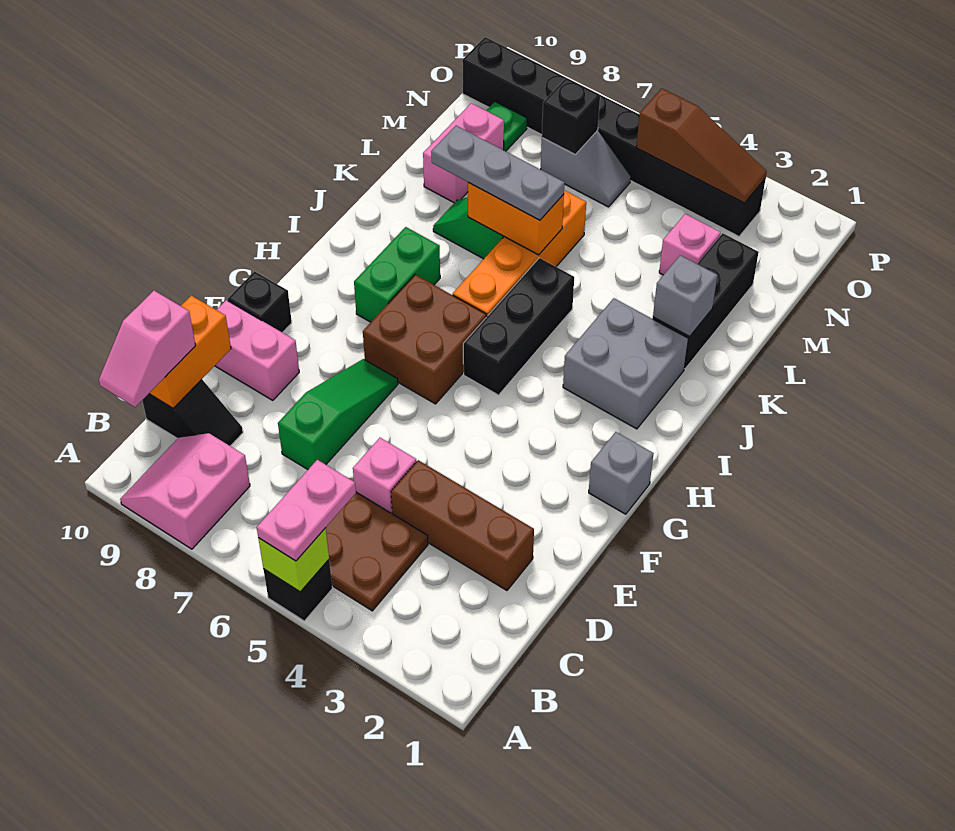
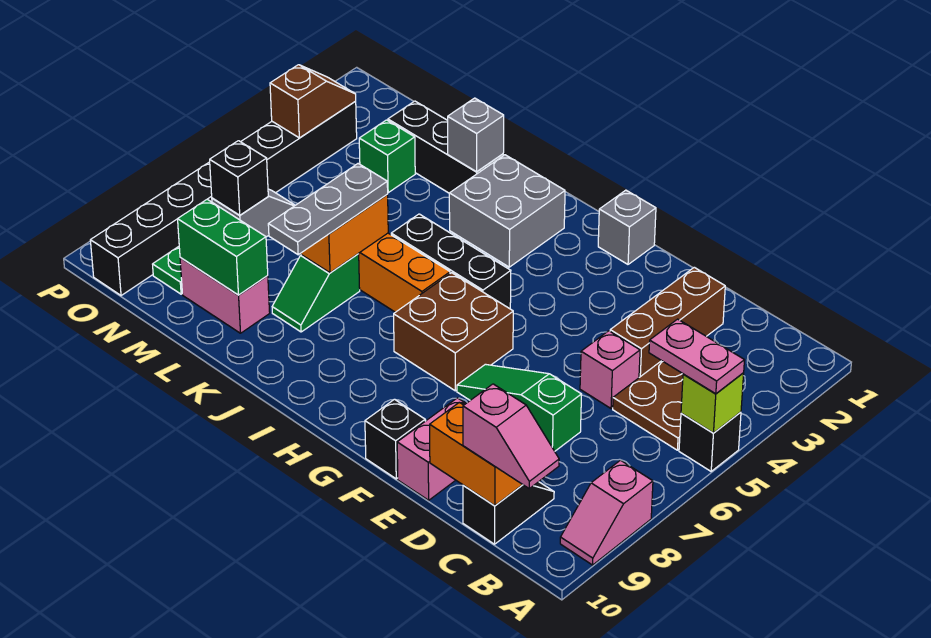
pink slope A8:B9 level 1 top 8 -> pink slope A8:A9 level 1 top 8
green brick H8:I8 level 1 -> green brick L9:M9 level 2
pink brick M3 level 1 -> green brick M3 level 1
brown slope O3:O5 level 2 top 5 -> brown slope O3:O4 level 2 top 4

